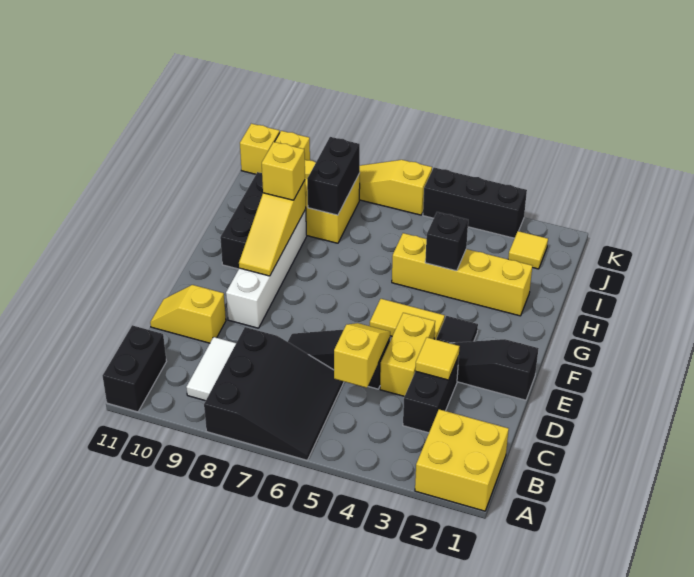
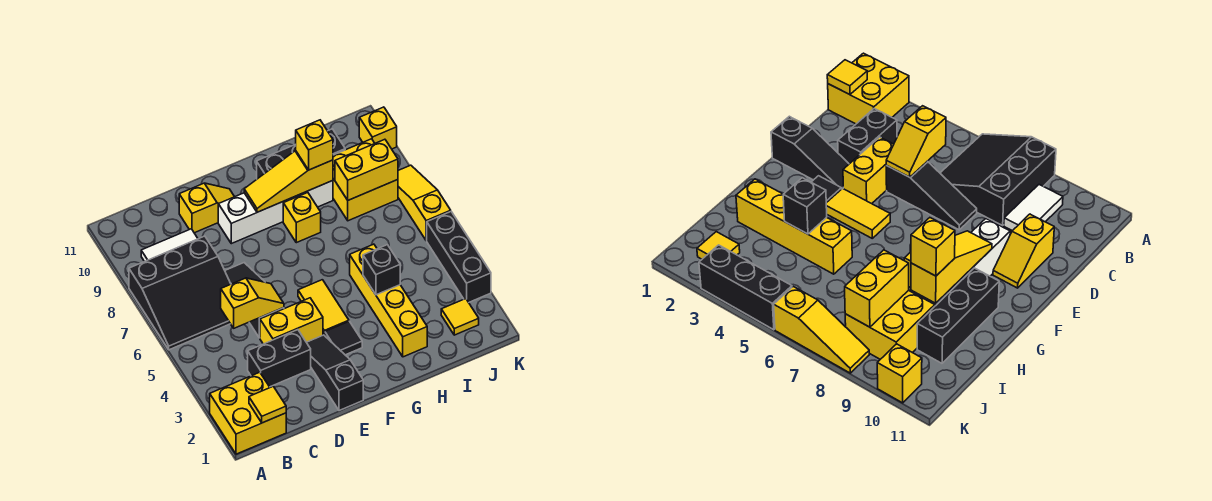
black brick A11:B11 level 1 -> none
yellow tile D3 level 2 -> yellow tile B1 level 2
yellow slope D10:D11 level 1 top 10 -> yellow slope D10:E10 level 1 top D
black brick I8:J8 level 2 -> yellow brick I8:J8 level 2
yellow brick K11 level 1 -> yellow brick G8 level 1

